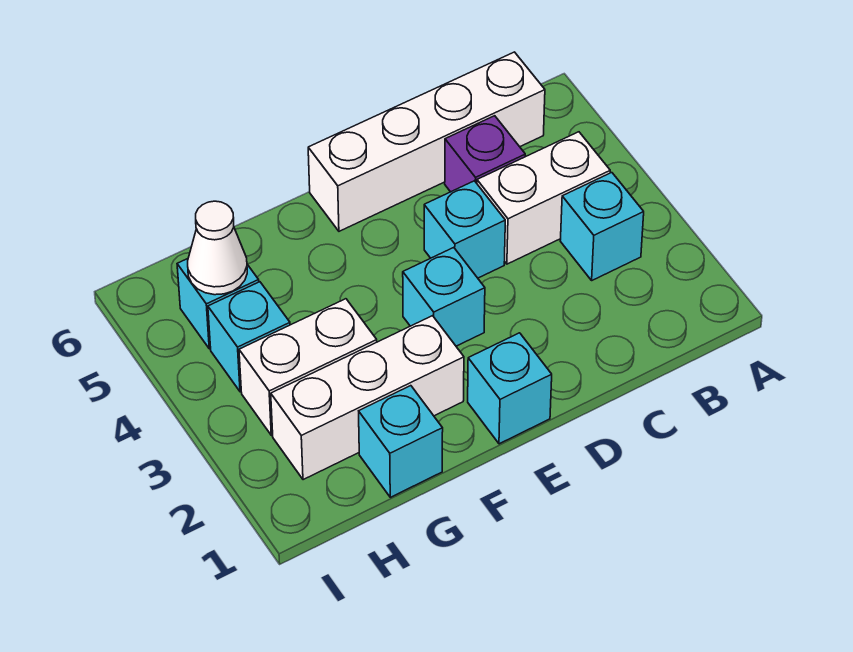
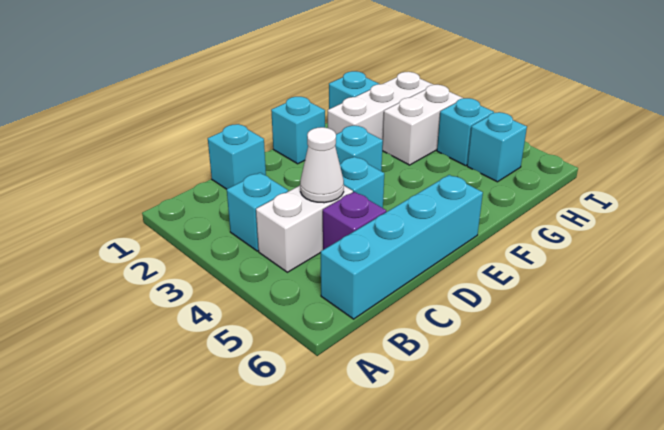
white brick B6:E6 level 1 -> cyan brick B6:E6 level 1
none -> cyan brick C1 level 1
white cone H5 level 2 -> white cone C4 level 2

